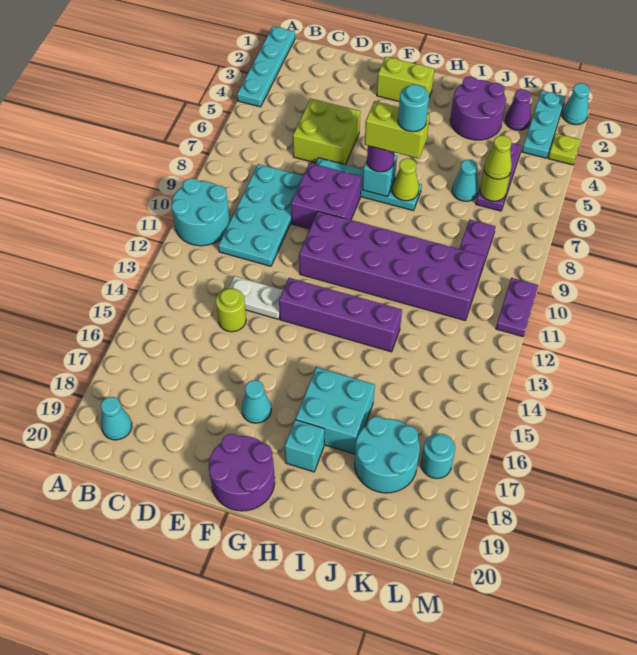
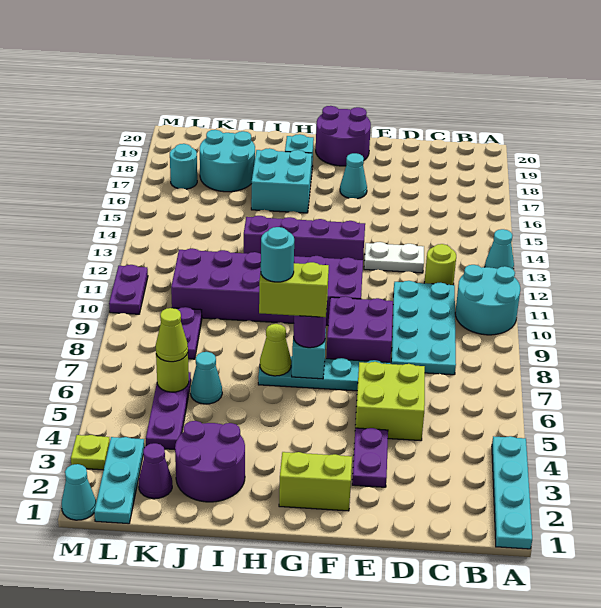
cyan cone B19 level 1 -> cyan cone A13 level 1
lime round brick D14 level 1 -> lime round brick C12 level 1
none -> purple plate E3:E4 level 1

